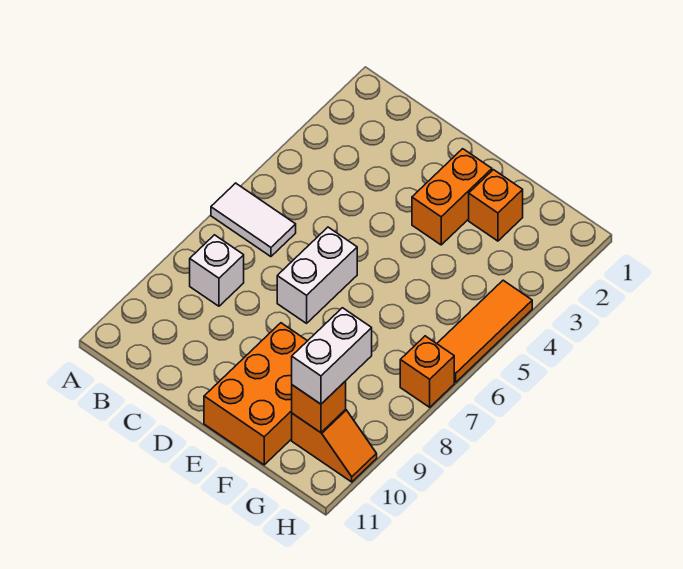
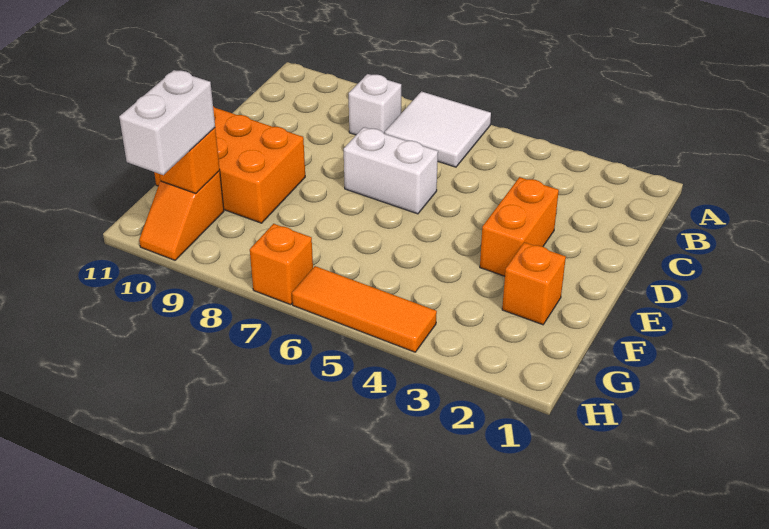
white tile A6:B6 level 1 -> white tile A6:B7 level 1
orange brick E2:E3 level 1 -> orange brick D3:E3 level 1
white brick G9:G10 level 3 -> white brick G10:H10 level 3

